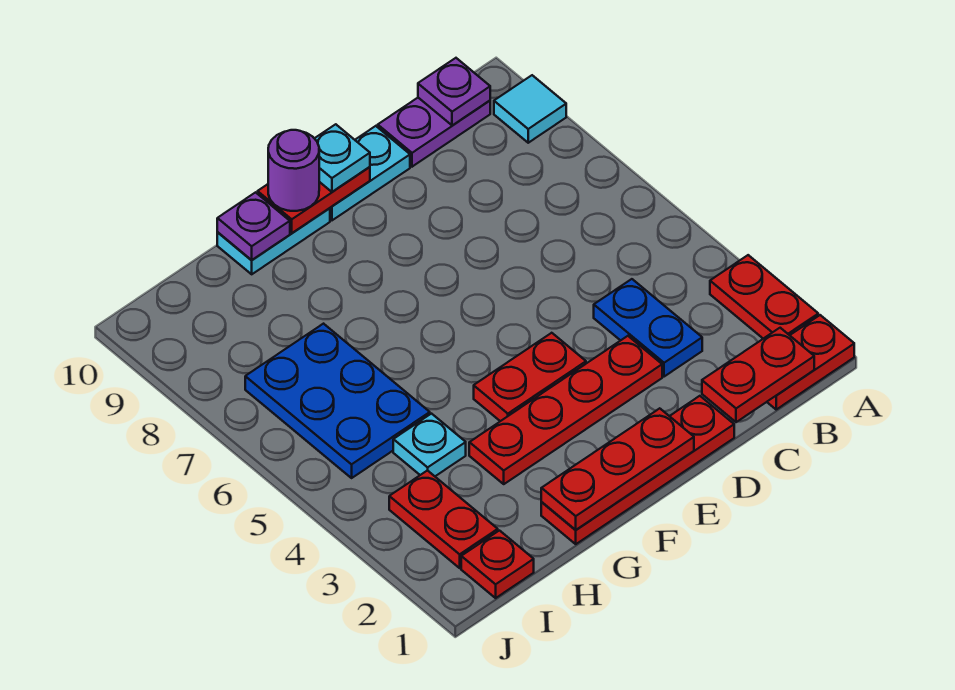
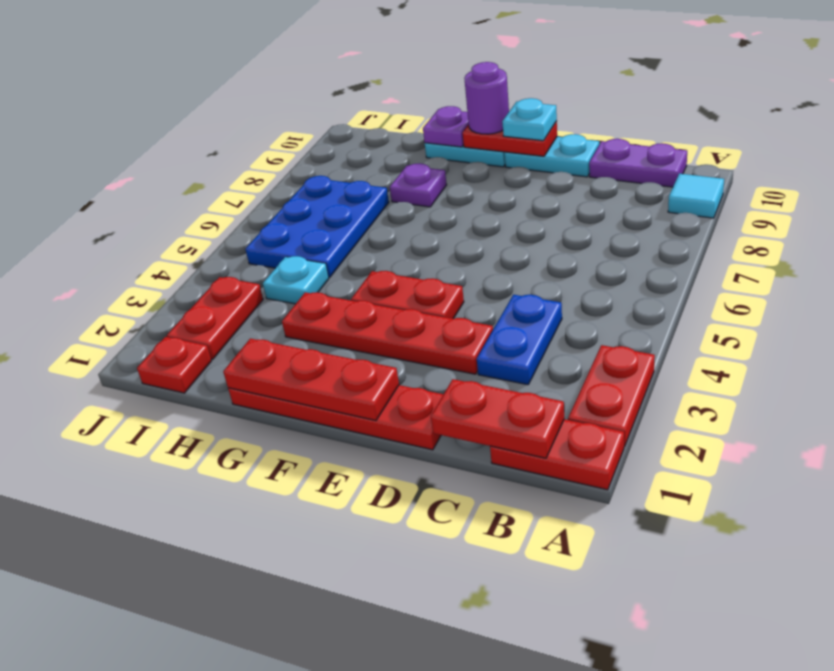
purple plate B10 level 2 -> purple plate G8 level 1

